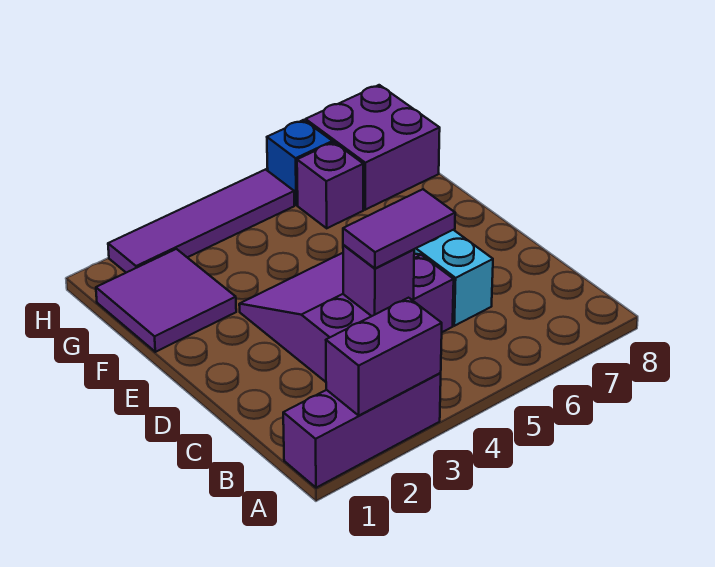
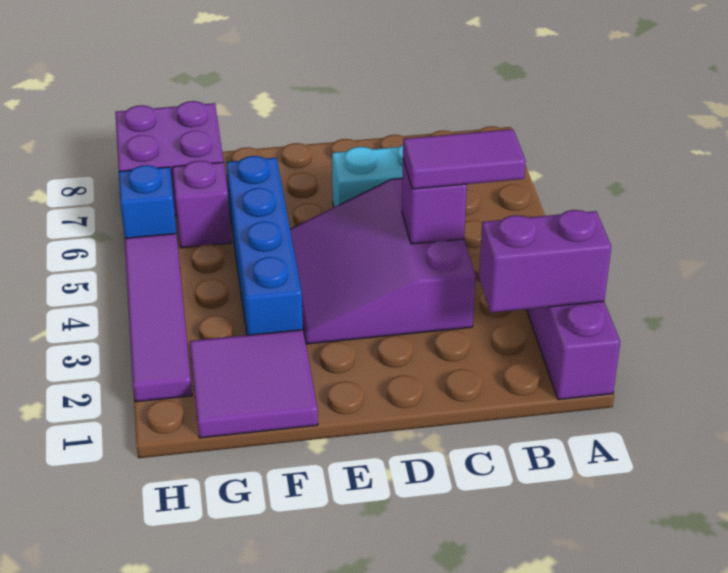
purple brick A2:A3 level 2 -> purple brick A2:B2 level 2
purple tile C4:C5 level 3 -> purple tile B4:C4 level 3
none -> blue brick F3:F6 level 1

